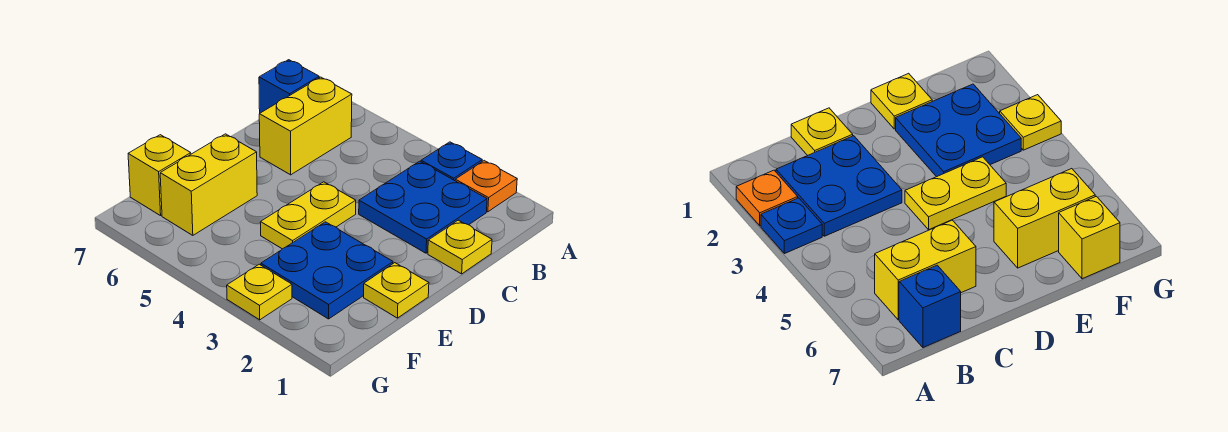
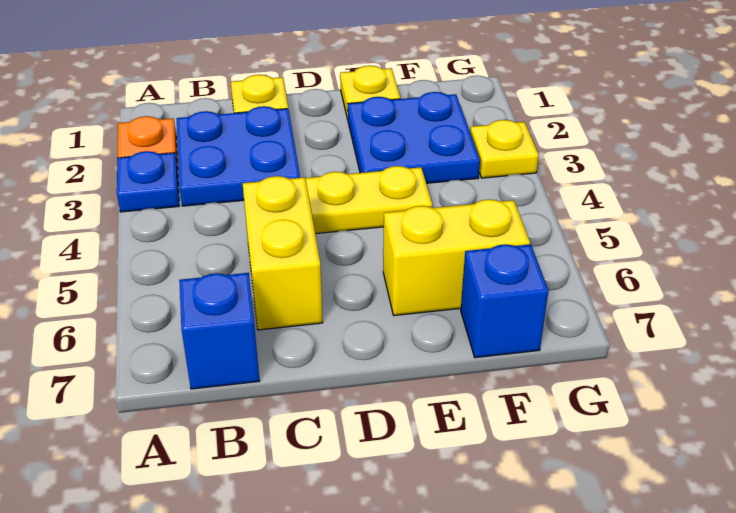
yellow brick B6:C6 level 1 -> yellow brick C5:C6 level 1
yellow brick F7 level 1 -> blue brick F7 level 1

